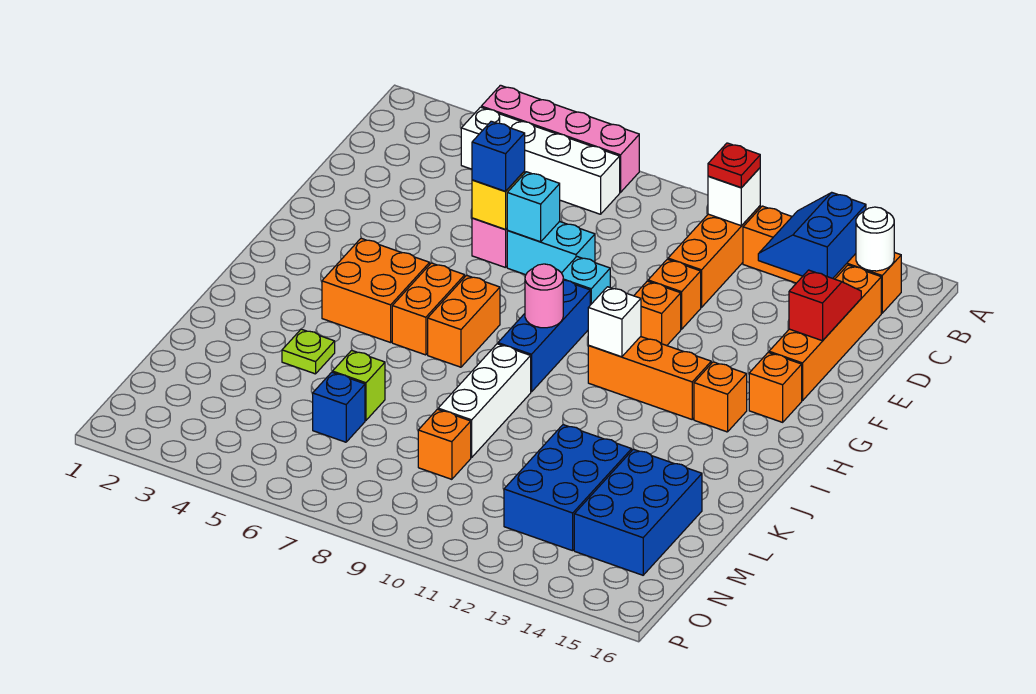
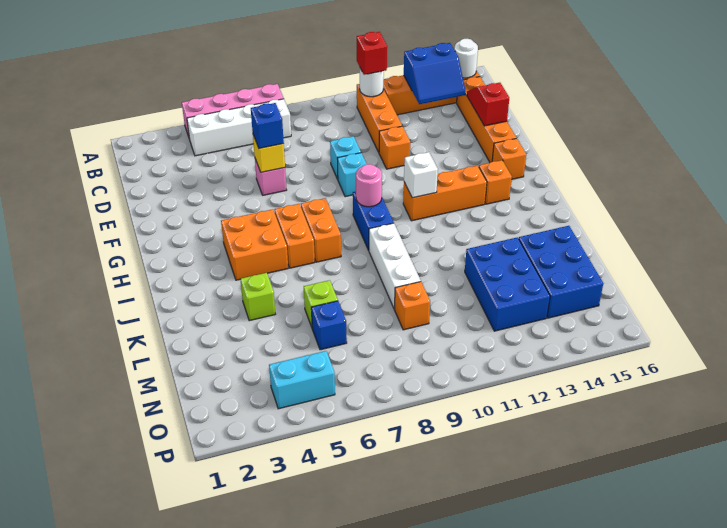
white brick B11 level 2 -> white round brick B11 level 2
red plate B11 level 3 -> red brick B11 level 3
blue slope B13:C14 level 2 top 14 -> blue slope B13:C14 level 2 top B
cyan brick E7:E8 level 1 -> cyan brick O4:O5 level 1
cyan brick E7 level 2 -> cyan brick E9 level 1
orange brick F11 level 1 -> none
blue brick G9:I9 level 1 -> blue brick H9:I9 level 1
lime plate K4 level 1 -> lime brick K4 level 1

